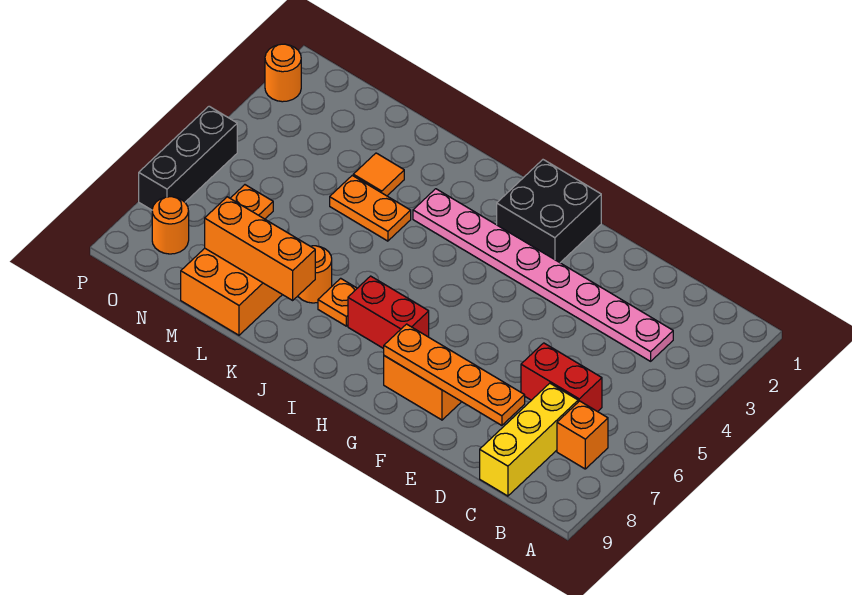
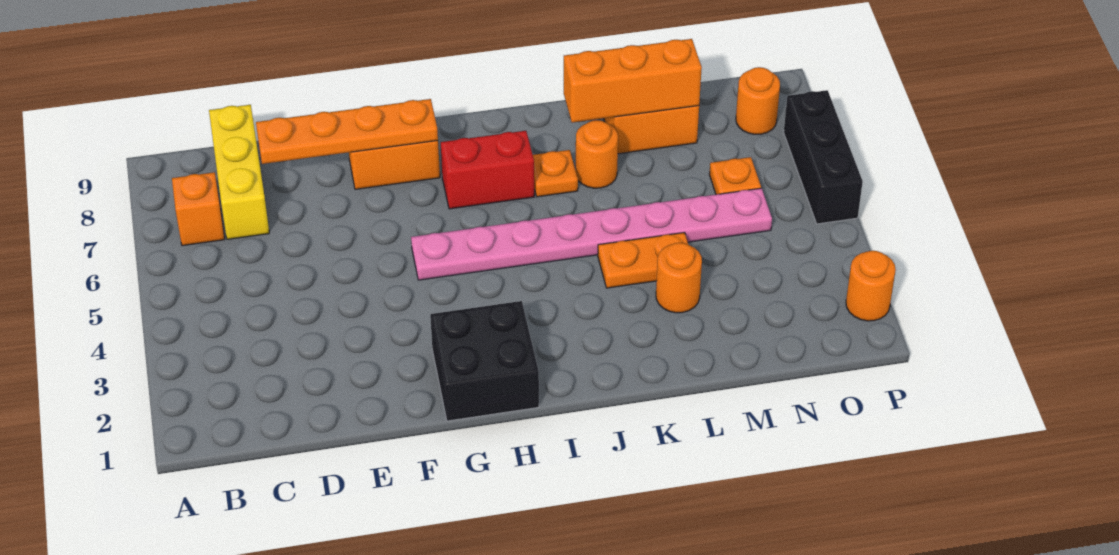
pink plate C3:J3 level 1 -> pink plate G5:N5 level 1
red brick C6:D6 level 1 -> none
orange tile L3 level 1 -> orange round brick L3 level 1

